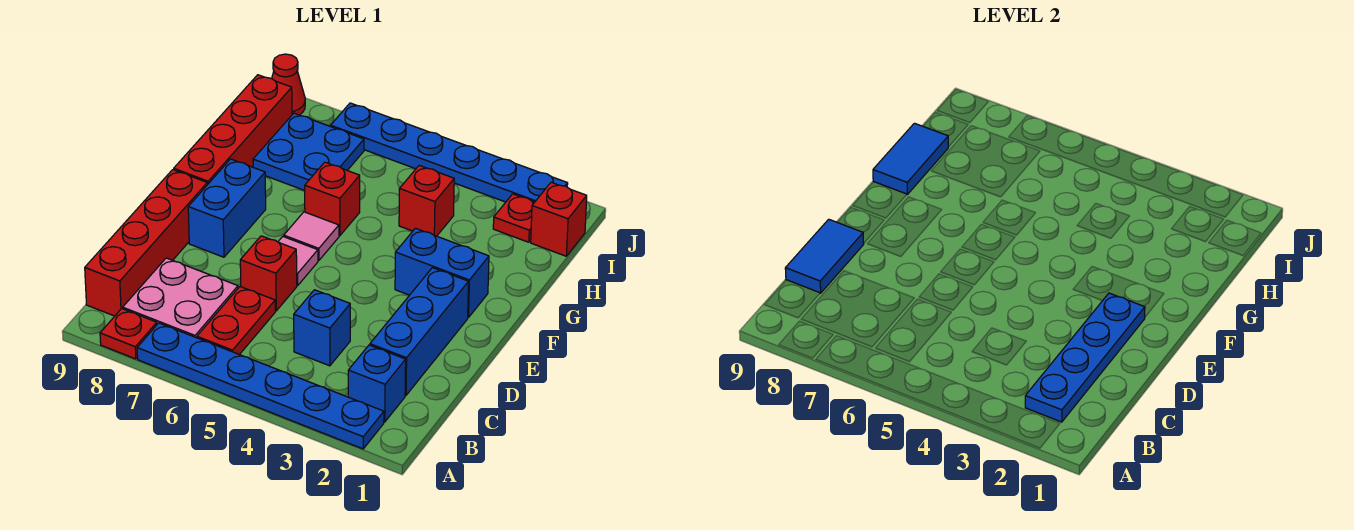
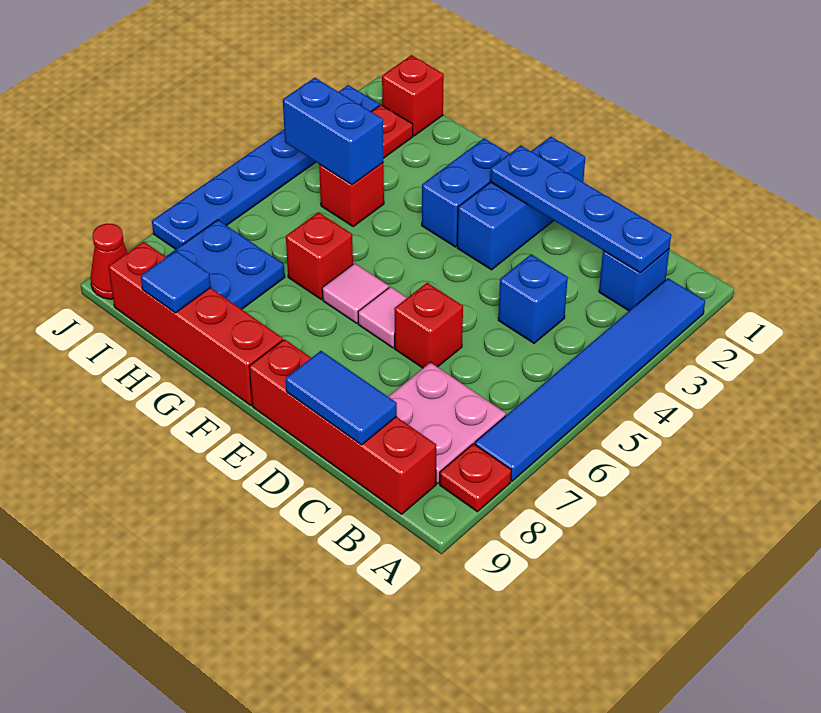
blue plate A2:A7 level 1 -> blue tile A2:A7 level 1
red plate B6:C6 level 1 -> none
blue brick C2:E2 level 1 -> blue brick E1:E3 level 1
blue brick E8:F8 level 1 -> blue brick H4:I4 level 2
blue tile G9:H9 level 2 -> blue tile H9 level 2

